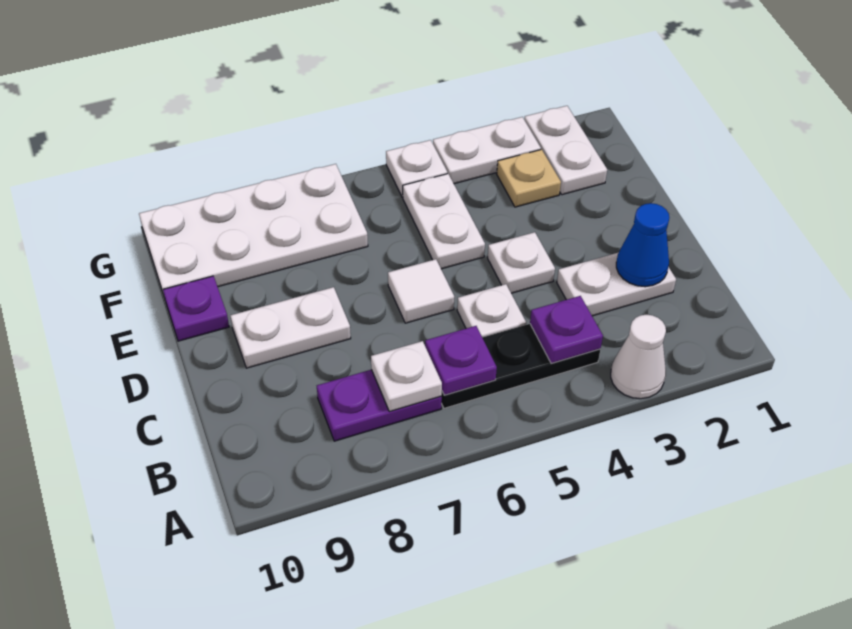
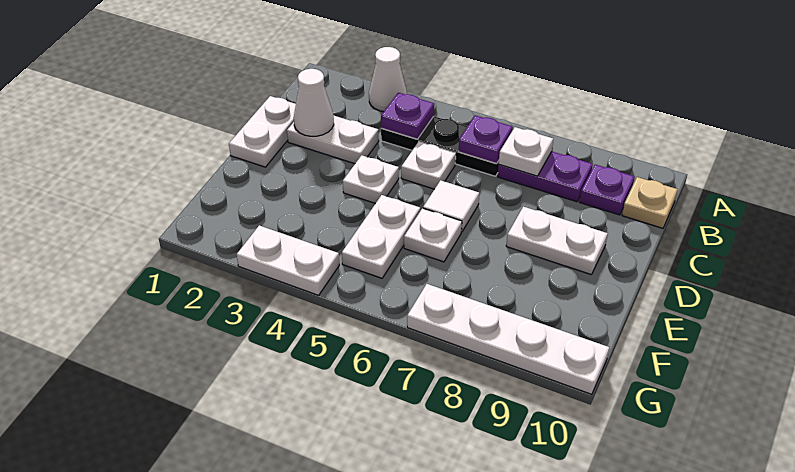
blue cone C2 level 2 -> white cone C2 level 2
purple plate E10 level 1 -> purple plate B9 level 1
white plate F2:G2 level 1 -> white plate C1:D1 level 1
tan plate F3 level 1 -> tan plate B10 level 1
white plate F7:G10 level 1 -> white plate G7:G10 level 1
white plate G5 level 1 -> white plate E6 level 1

